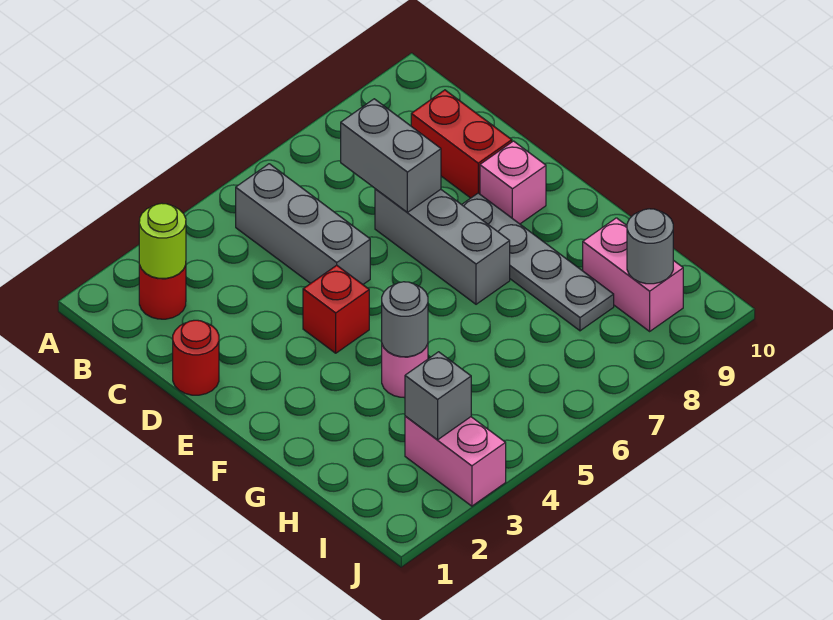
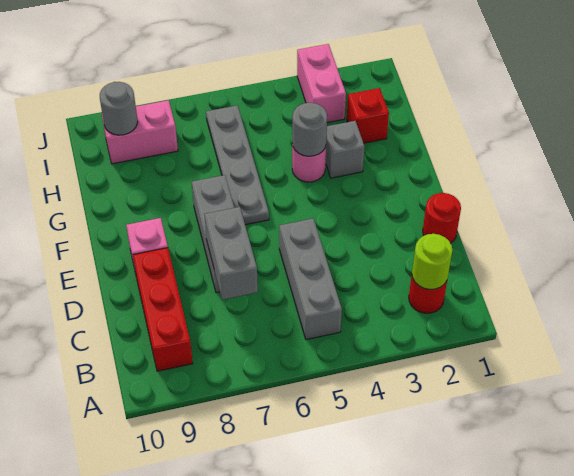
red brick C9:D9 level 1 -> red brick B9:D9 level 1
red brick E4 level 1 -> red brick H2 level 1
grey plate E8:H8 level 1 -> grey plate F6:I6 level 1
pink brick H9:I9 level 1 -> pink brick I8:I9 level 1
grey brick I3 level 2 -> grey brick G3 level 1

